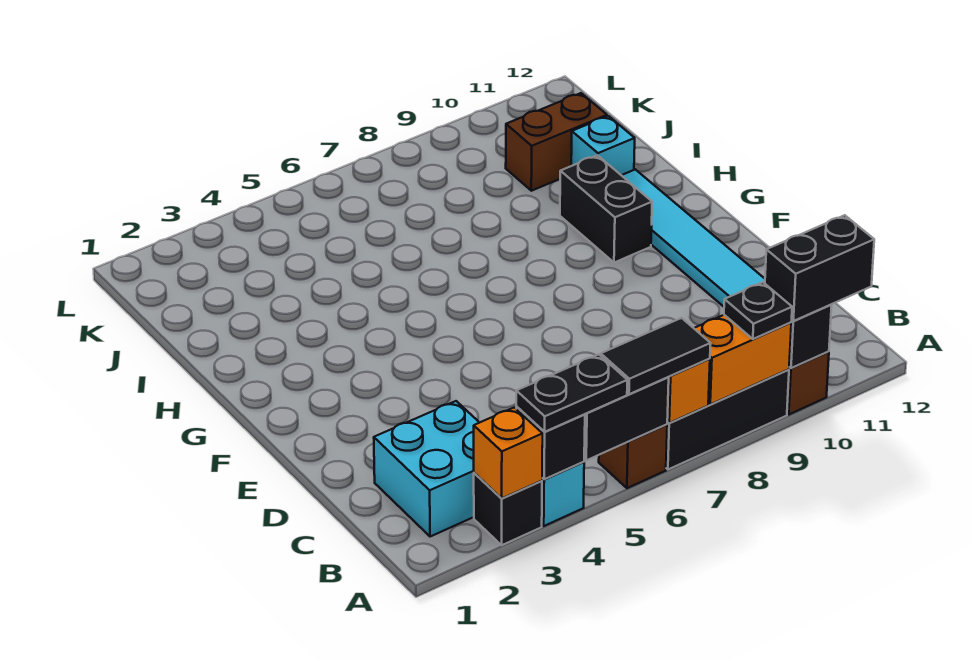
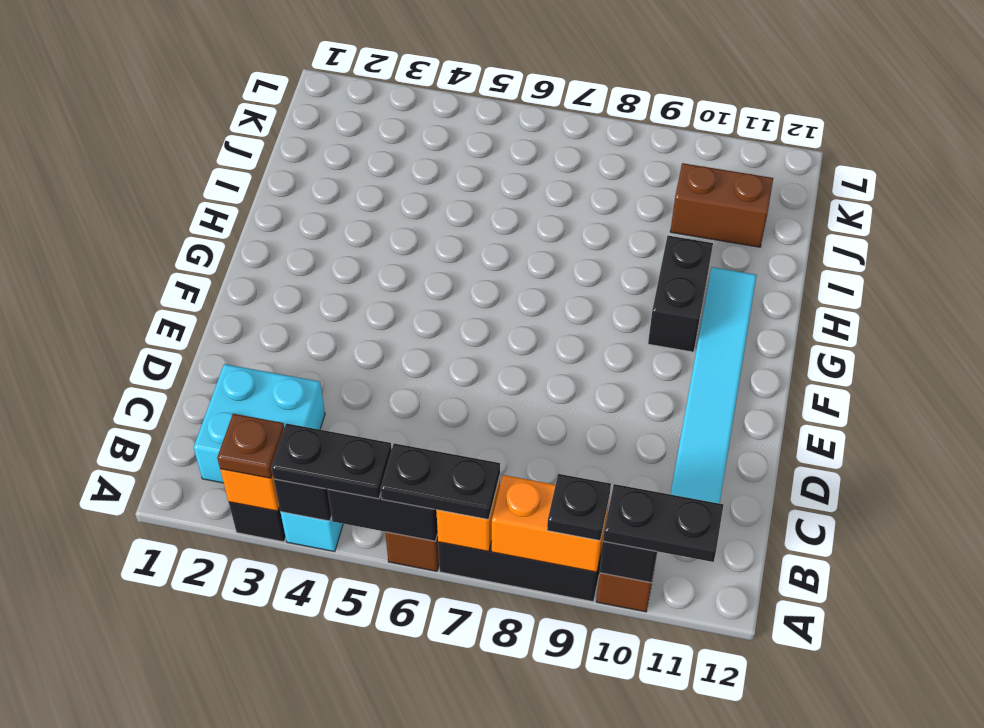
none -> brown plate A3 level 3
black tile A6:A7 level 3 -> black plate A6:A7 level 3
black brick A10:A11 level 3 -> black plate A10:A11 level 3
cyan brick I11 level 1 -> none

